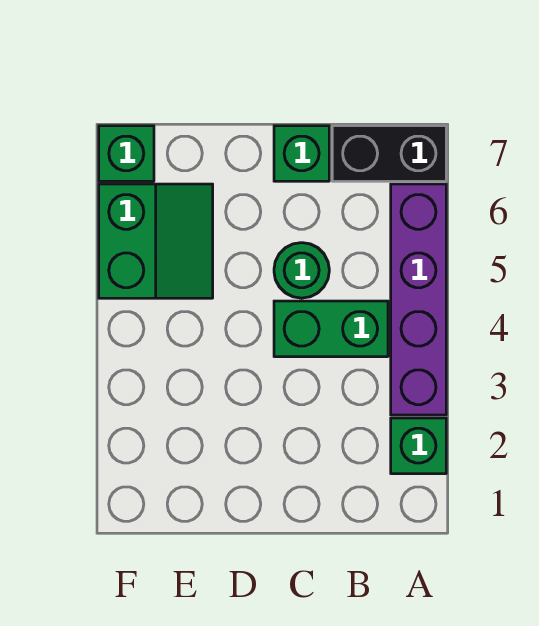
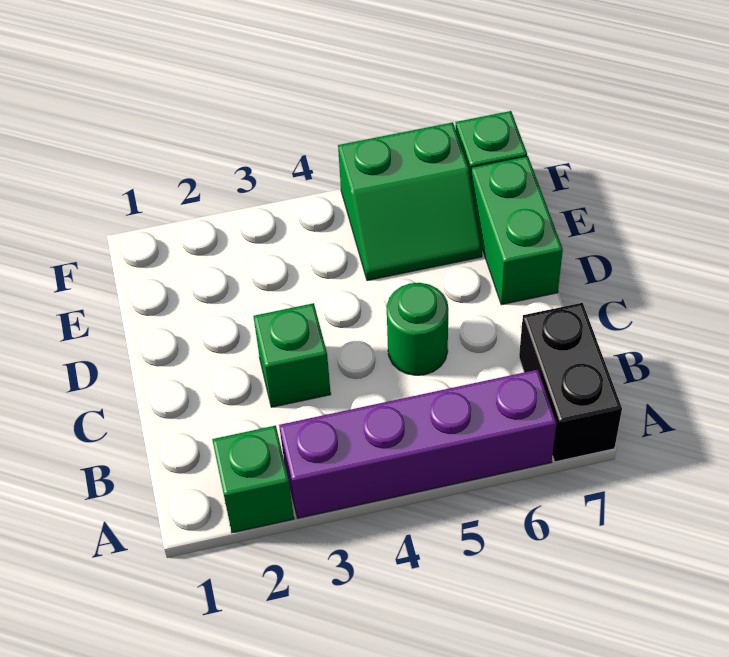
green brick B4:C4 level 1 -> green brick D7:E7 level 1
green brick C7 level 1 -> green brick C3 level 1

